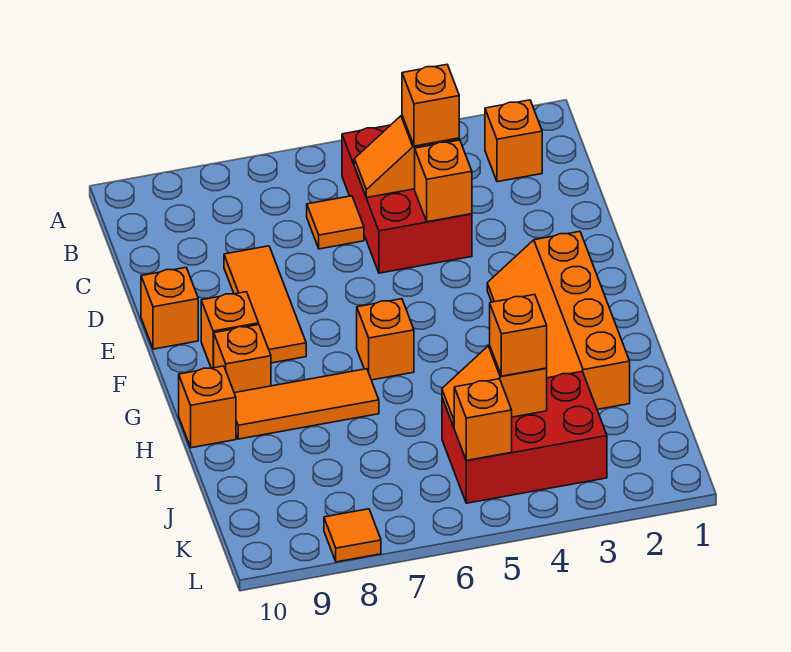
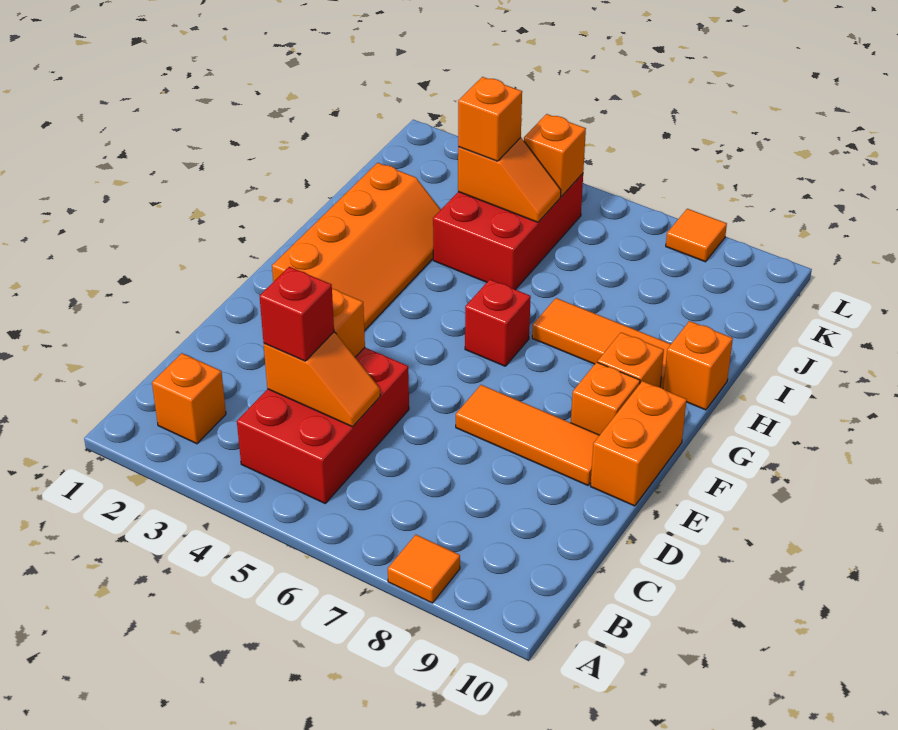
orange brick C4 level 3 -> red brick C4 level 3
orange tile C6 level 1 -> orange tile A8 level 1
orange tile D8:F8 level 1 -> orange tile E7:E9 level 1
orange brick E10 level 1 -> orange brick E10:F10 level 1
orange brick G6 level 1 -> red brick G6 level 1
red brick J3:K5 level 1 -> red brick I4:K5 level 1

